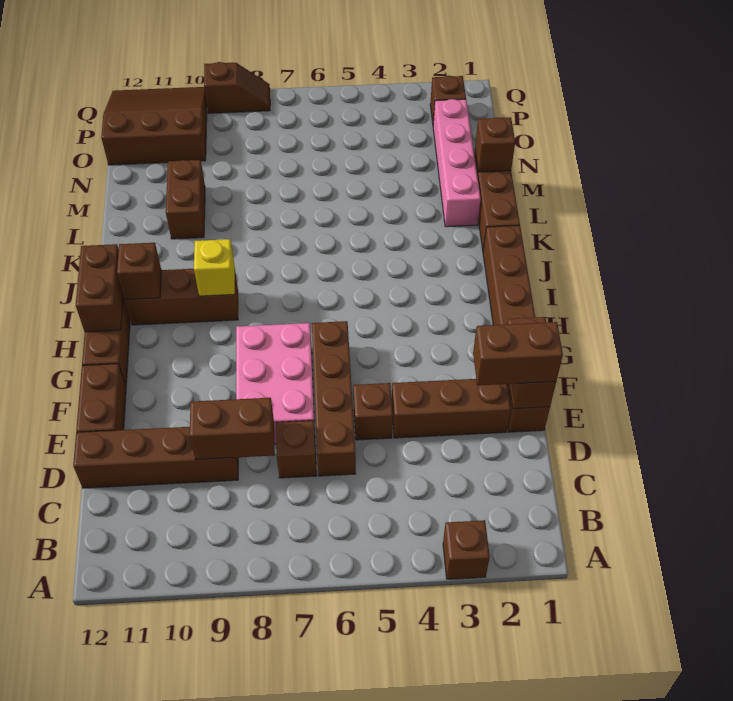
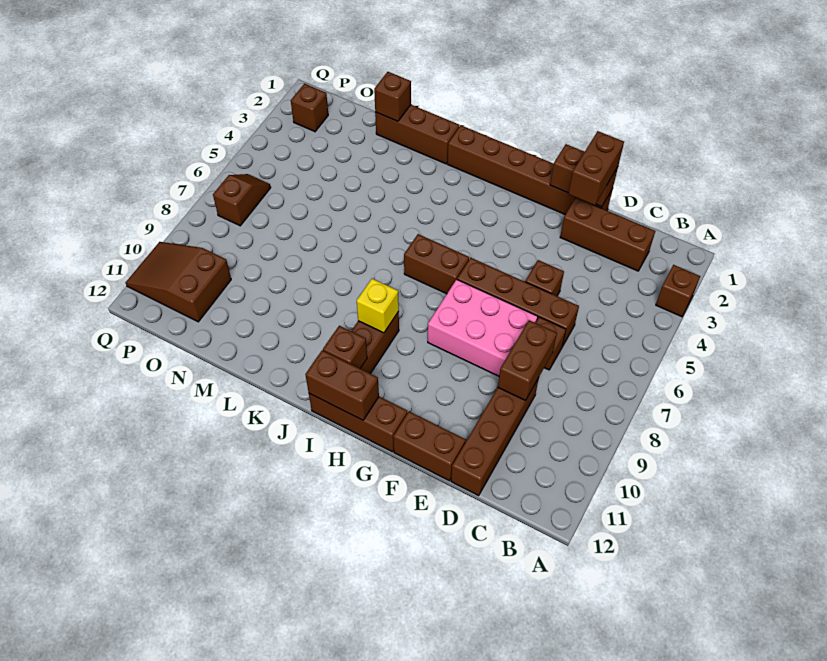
brown brick E2:E4 level 1 -> brown brick C2:E2 level 1
pink brick L2:O2 level 1 -> none
brown brick L10:M10 level 1 -> brown brick H6:I6 level 1
brown slope O10:Q12 level 1 top O -> brown slope O10:Q11 level 1 top O
brown slope Q8:Q9 level 1 top 9 -> brown slope P6:P7 level 1 top 7

